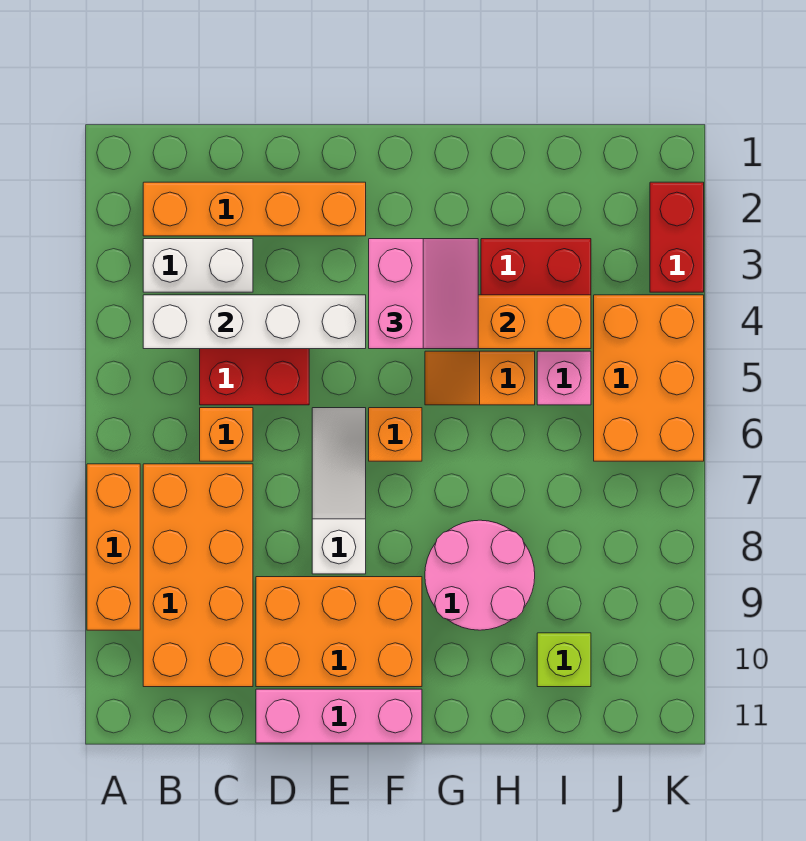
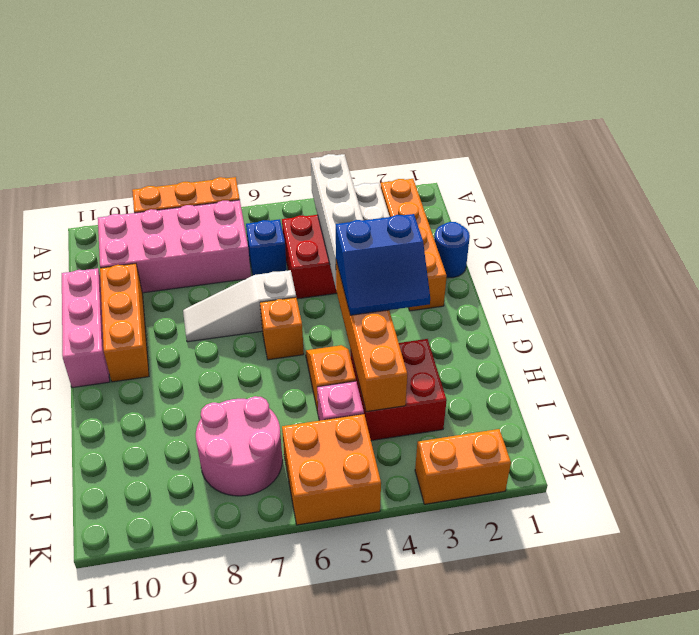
orange brick B7:C10 level 1 -> pink brick B7:C10 level 1
orange brick C6 level 1 -> blue brick C6 level 1
none -> blue round brick D1 level 1
orange brick D9:F10 level 1 -> orange brick D10:F10 level 1
white slope E6:E8 level 1 top 8 -> white slope E6:E8 level 1 top 6
pink slope F3:G4 level 3 top F -> blue slope F3:G4 level 3 top F
pink round brick G8:H9 level 1 -> pink round brick I7:J8 level 1
lime brick I10 level 1 -> none
orange brick J4:K6 level 1 -> orange brick J5:K6 level 1
red brick K2:K3 level 1 -> orange brick K2:K3 level 1

